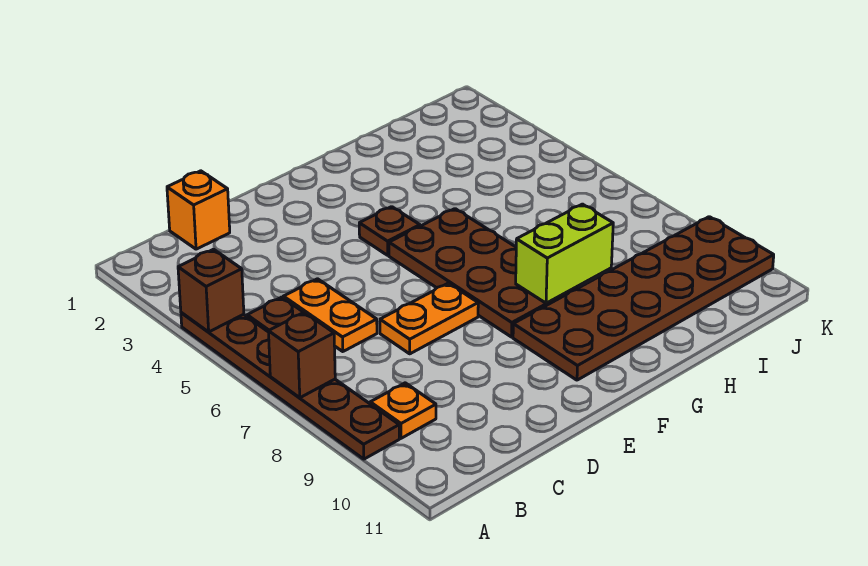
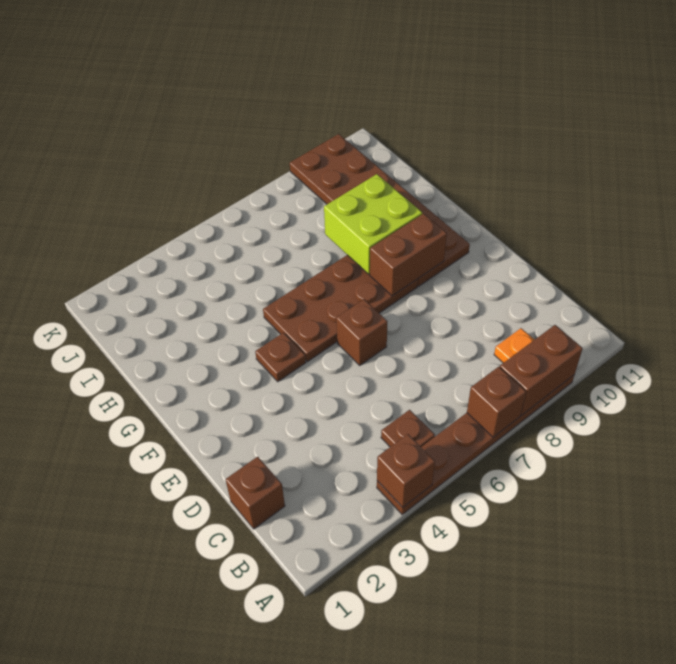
none -> brown brick A8:A9 level 2
orange brick C1 level 1 -> brown brick C1 level 1
orange plate C5:C6 level 1 -> none
orange plate D7:E7 level 1 -> none
none -> brown brick E6 level 1
none -> brown brick F8:F9 level 2
lime brick G8:H8 level 2 -> lime brick G8:H9 level 2

